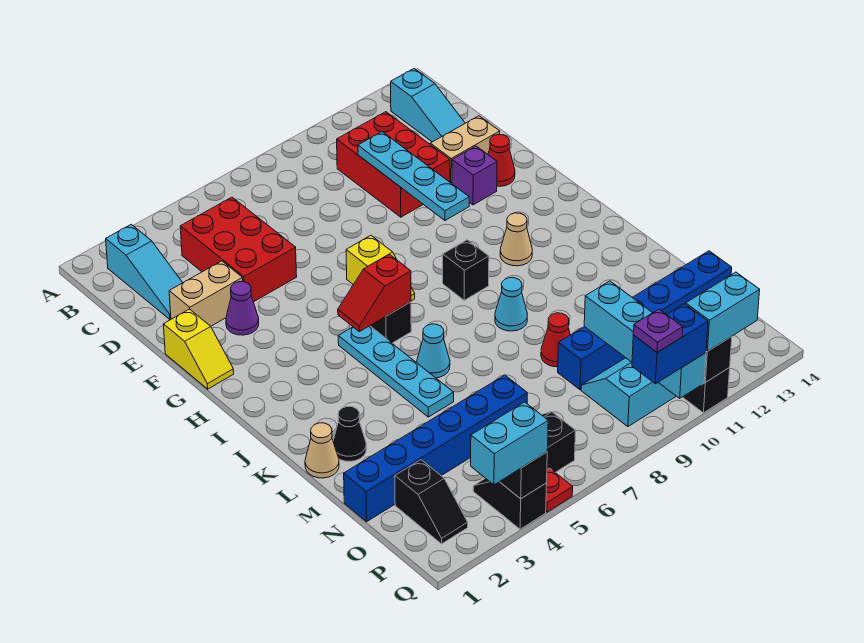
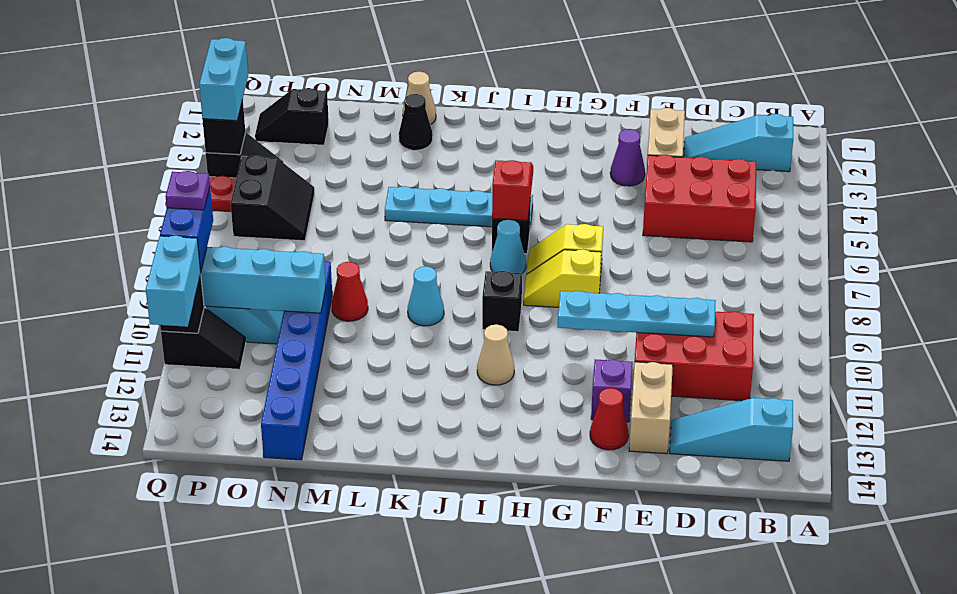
yellow slope F1:G1 level 1 top F -> yellow slope G8:H8 level 1 top G
cyan cone K6 level 1 -> cyan cone I7 level 1
blue brick N1:N6 level 1 -> none

